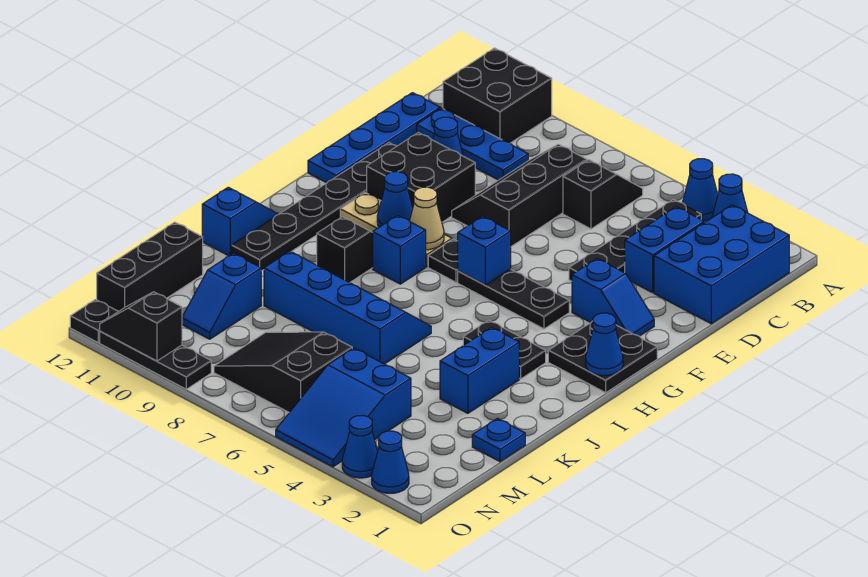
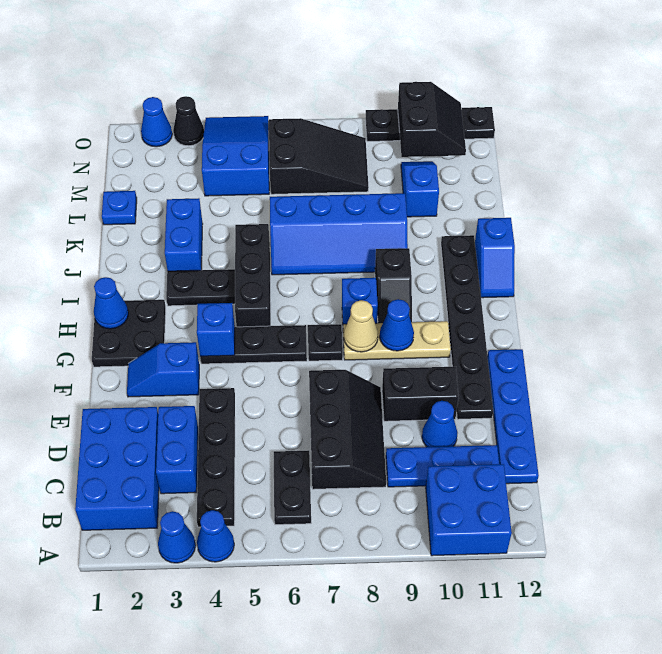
black brick A10:B11 level 1 -> blue brick A10:B11 level 1
black slope B6:C6 level 1 top C -> black plate B6:C6 level 1
black brick E9:F10 level 1 -> black brick E9:E10 level 1
blue brick G6 level 2 -> blue brick G4 level 2
black brick L12:N12 level 1 -> black brick H5:J5 level 1
blue cone O3 level 1 -> black cone O3 level 1
black slope O10:O11 level 2 top 10 -> black slope N10:O11 level 2 top 10

